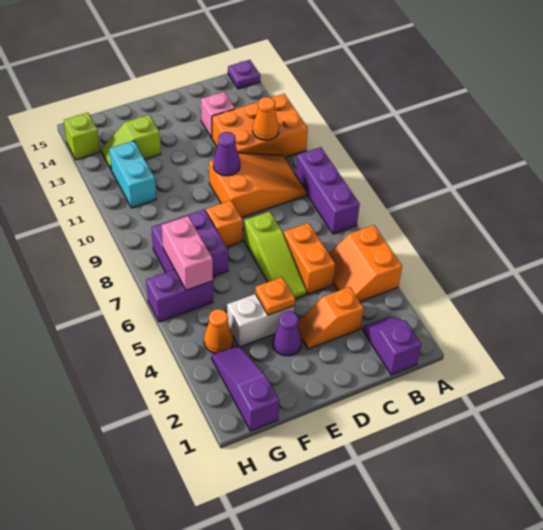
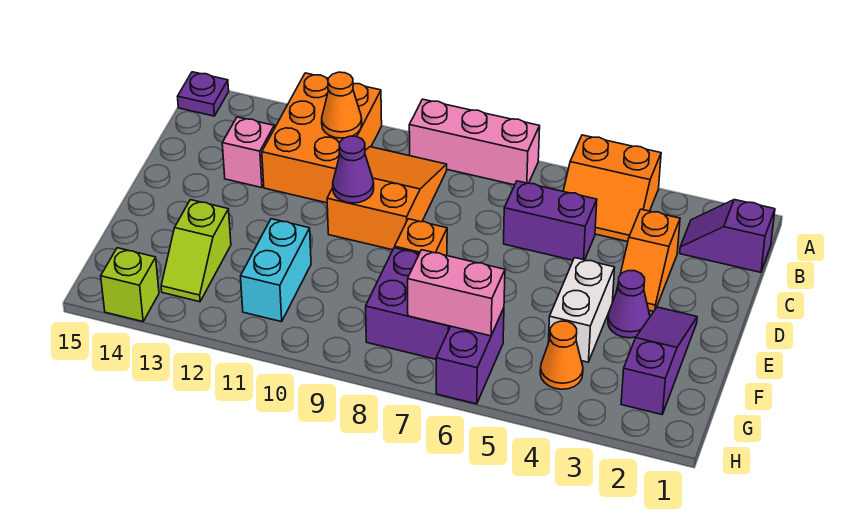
purple brick A7:A9 level 1 -> pink brick A7:A9 level 1
orange brick C5:C6 level 1 -> purple brick C5:C6 level 1
lime slope D5:D7 level 1 top 7 -> none
orange plate E4 level 2 -> none
purple slope G1:G3 level 1 top 1 -> purple slope E2:G2 level 1 top G
cyan brick G11:G12 level 1 -> cyan brick F11:G11 level 1

